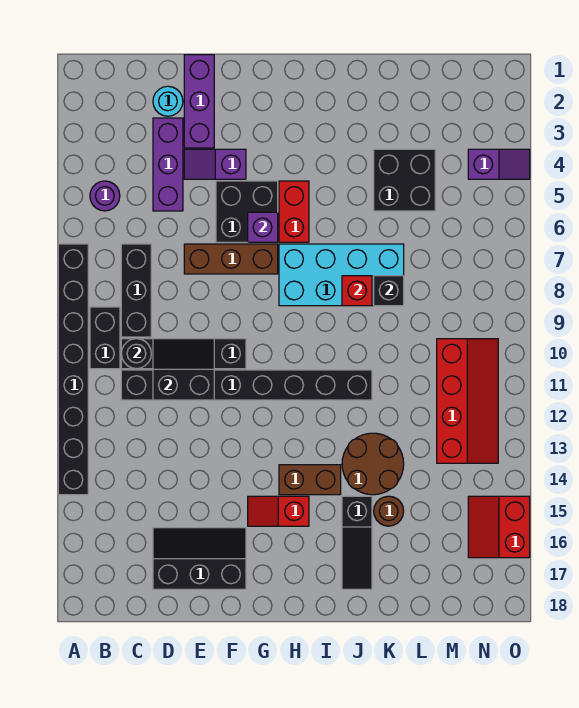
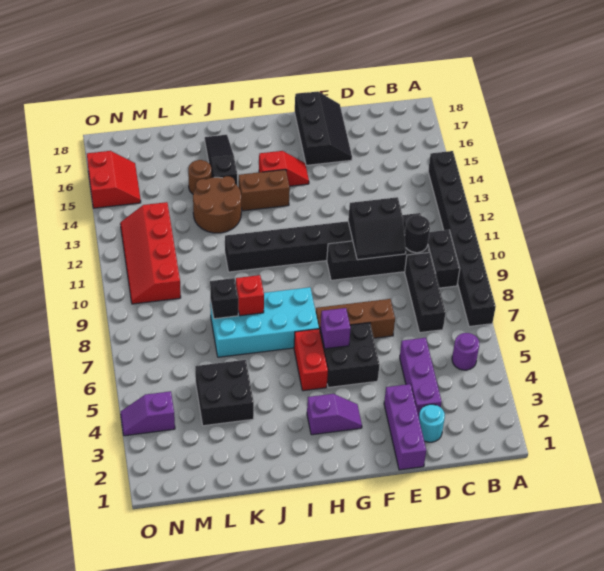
black slope D16:F17 level 1 top 17 -> black slope E16:F18 level 1 top F
purple slope E4:F4 level 1 top F -> purple slope G3:H3 level 1 top H

